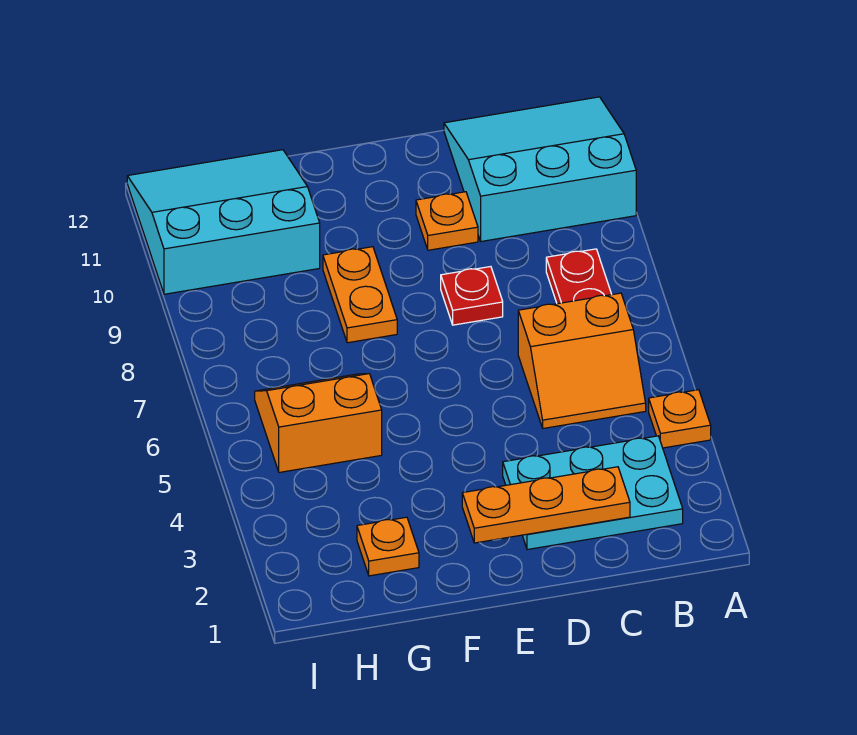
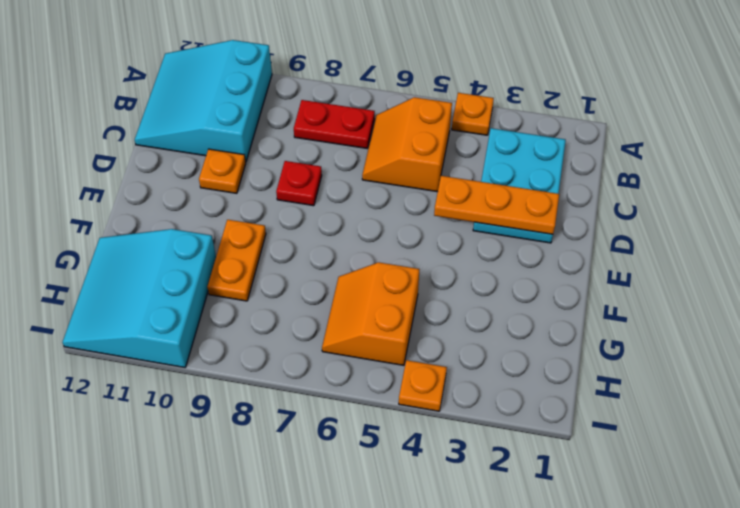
orange slope B5:C6 level 1 top 6 -> orange slope B5:C6 level 1 top 5
orange plate C2:E2 level 2 -> orange plate D2:D4 level 2
orange plate F8:F9 level 1 -> orange plate F9:G9 level 1
orange plate G2 level 1 -> orange plate I4 level 1

